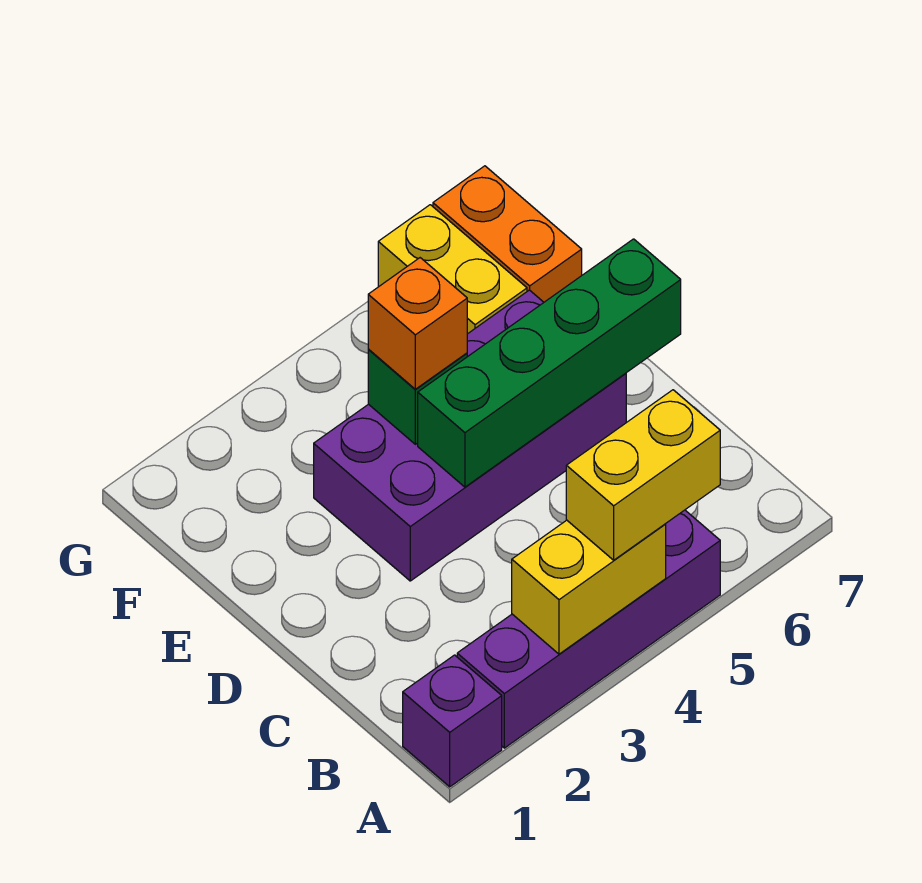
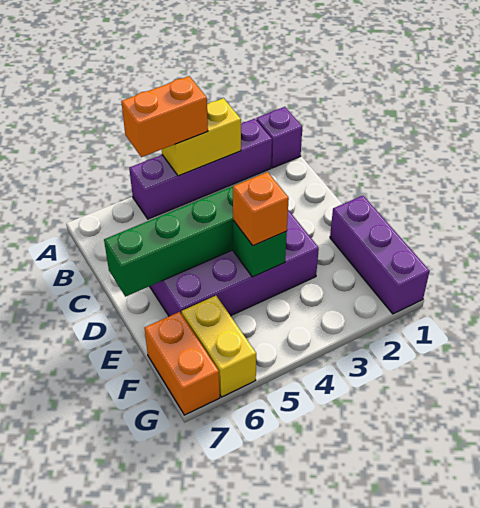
yellow brick A4:A5 level 3 -> orange brick A4:A5 level 3
none -> purple brick E1:G1 level 1

